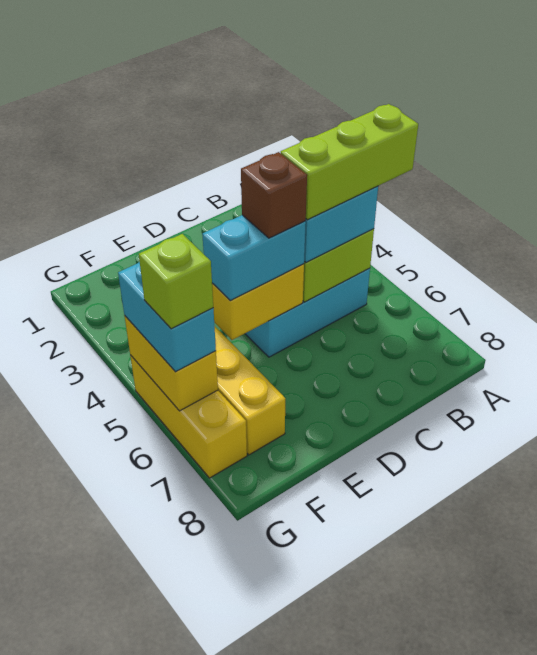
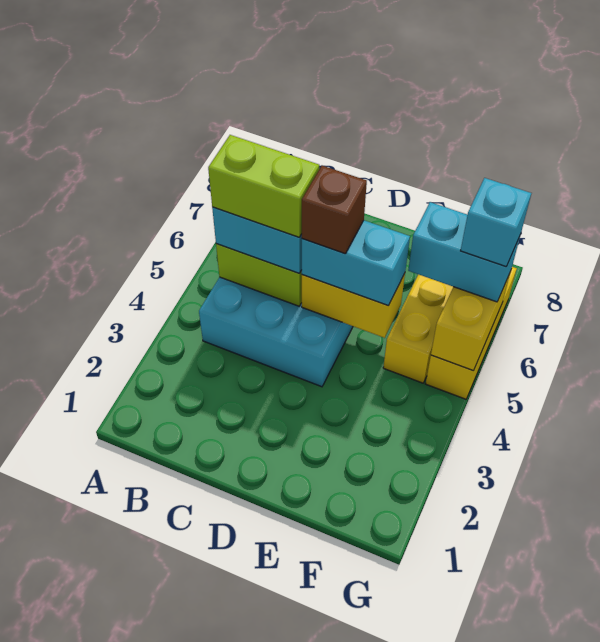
lime brick A5:C5 level 4 -> lime brick B5:C5 level 4
cyan brick G5:G6 level 3 -> cyan brick F6:G6 level 3
lime brick G6 level 4 -> cyan brick G6 level 4

